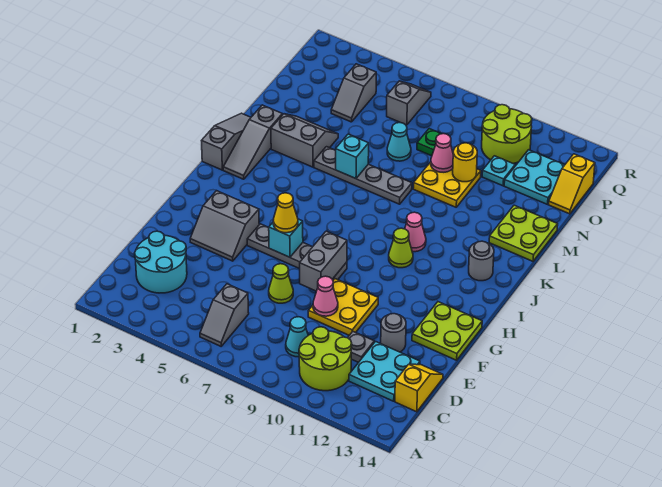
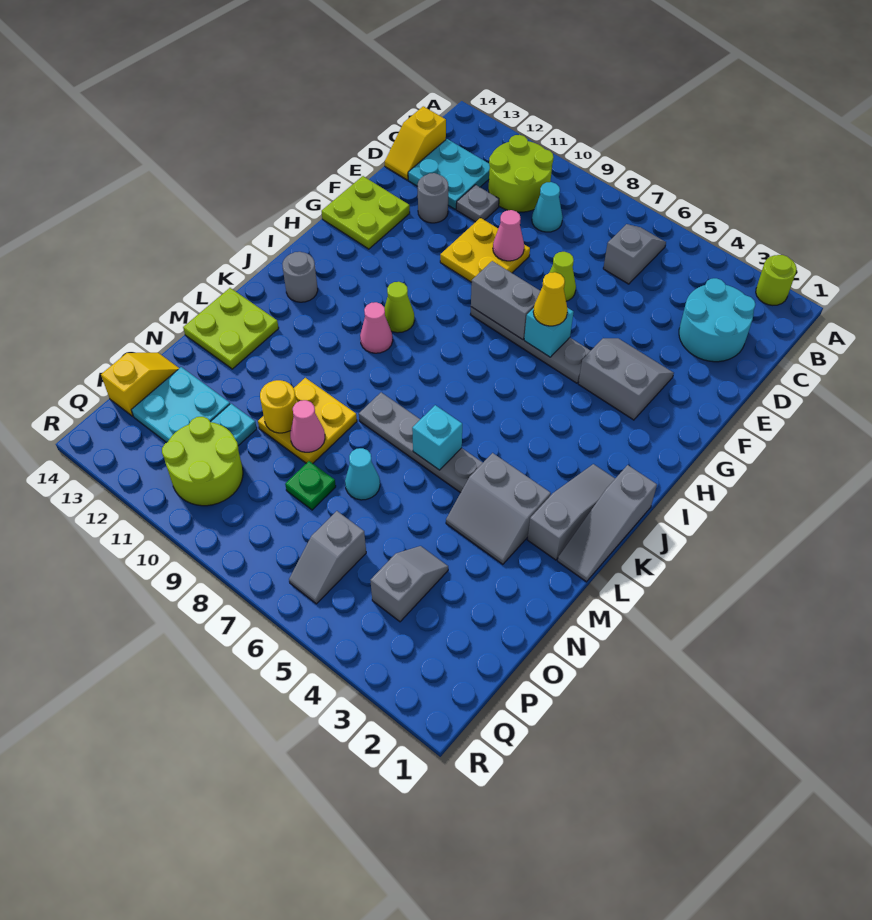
none -> lime round brick A2 level 1
grey brick F8:G8 level 2 -> grey brick G7:G8 level 2

